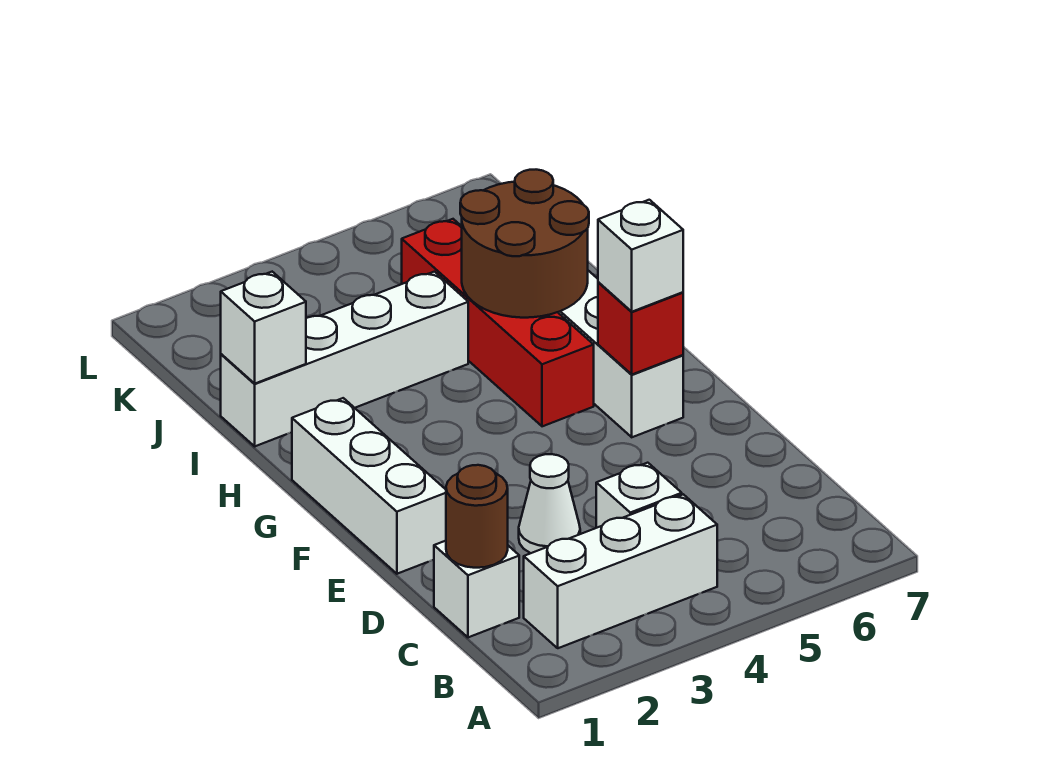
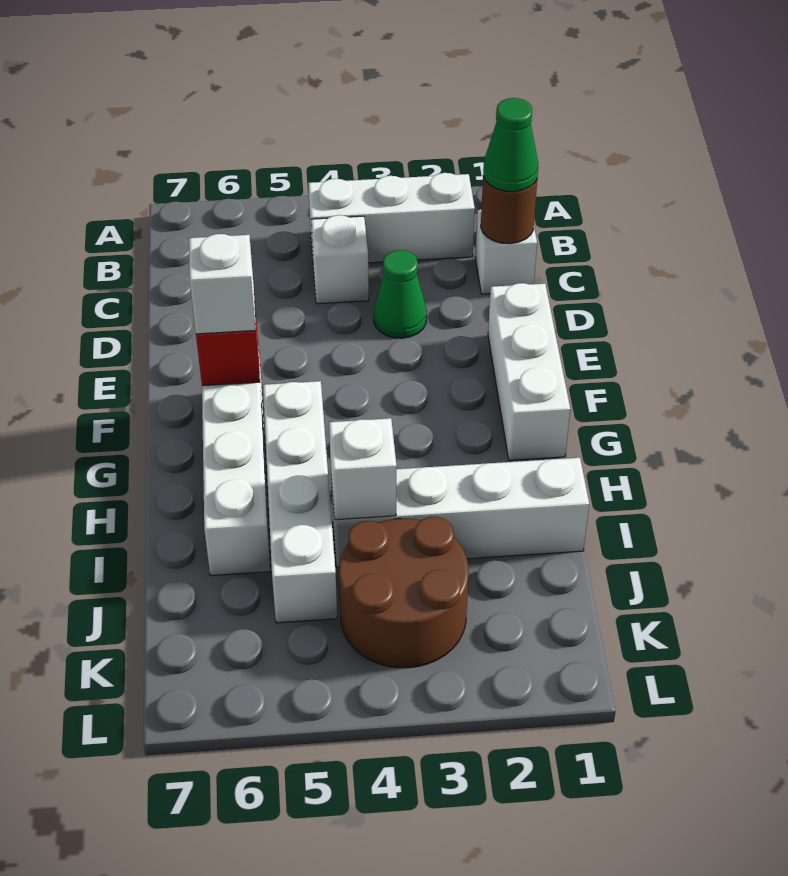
none -> green cone C1 level 3
white cone D3 level 1 -> green cone D3 level 1
red brick G5:J5 level 1 -> white brick G5:J5 level 1
brown round brick H5:I6 level 2 -> brown round brick J3:K4 level 1
white brick I1 level 2 -> white brick I4 level 2

